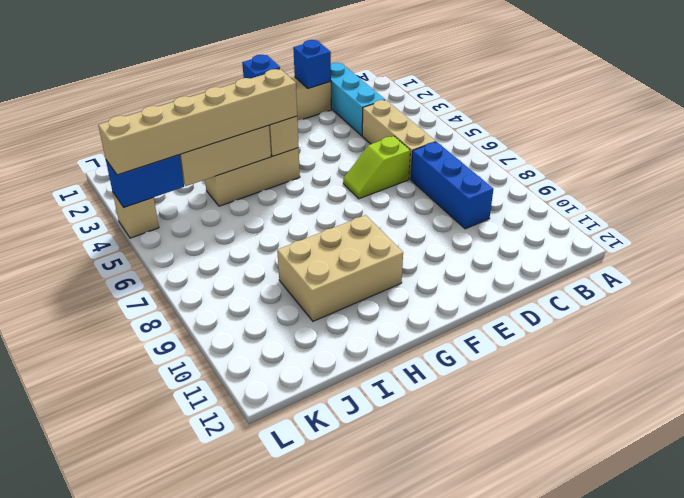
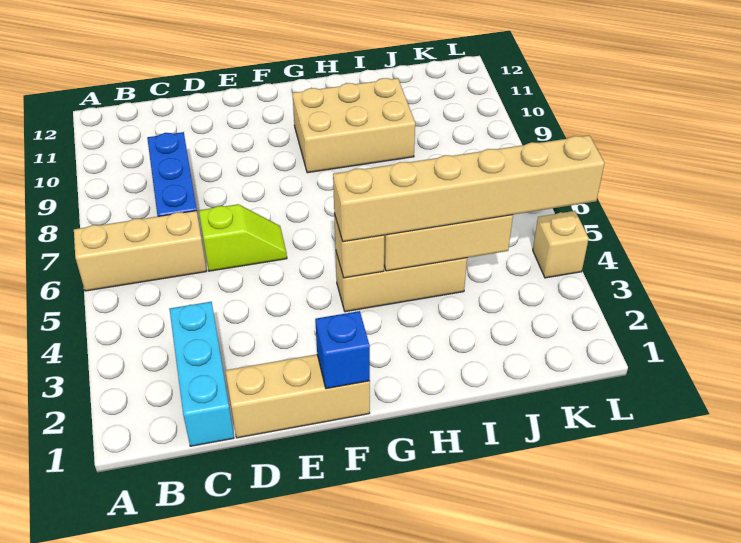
tan brick C4:C6 level 1 -> tan brick A6:C6 level 1
blue brick D1 level 2 -> none
blue brick K4:L4 level 2 -> none

